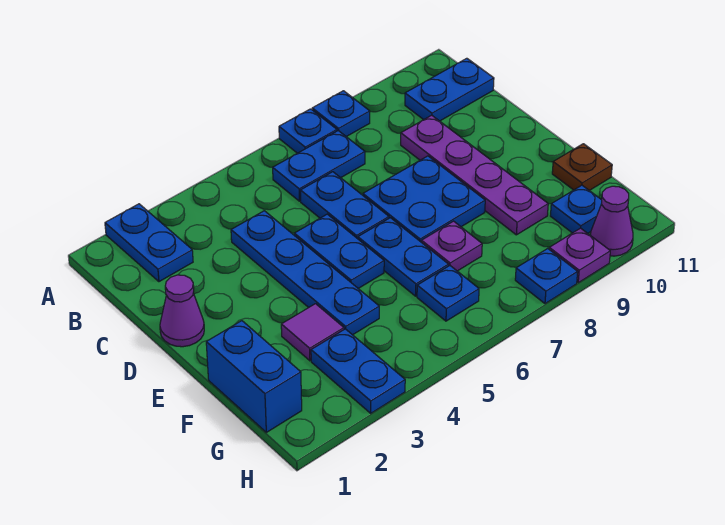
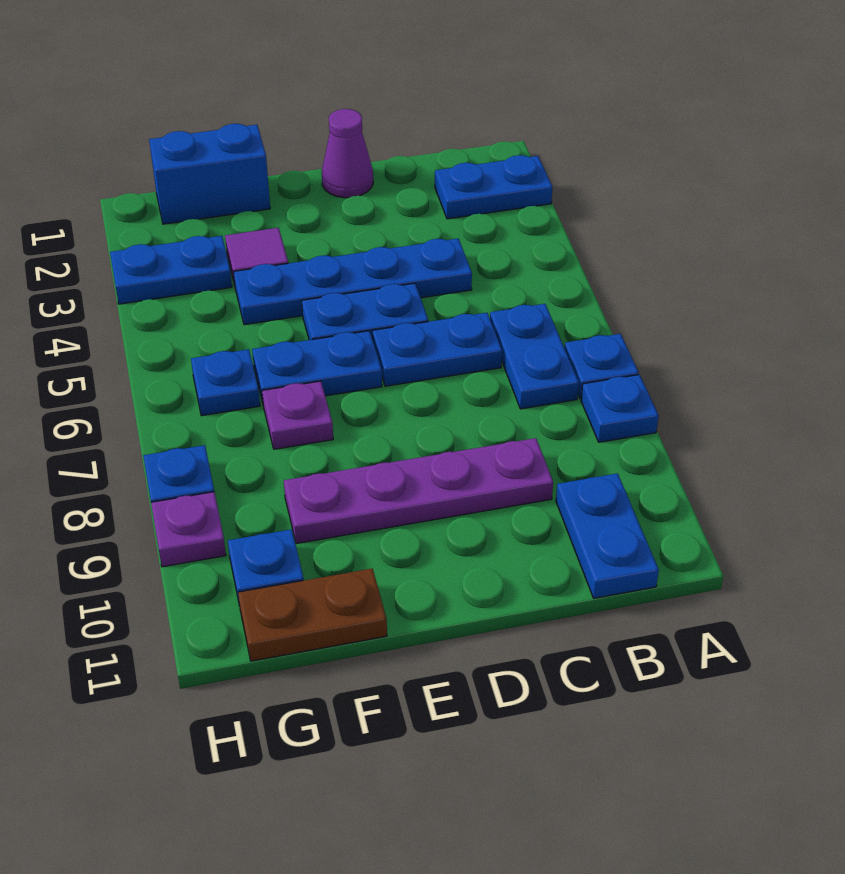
blue plate D7:E8 level 1 -> none
brown plate F11 level 1 -> brown plate F11:G11 level 1
purple cone H10 level 1 -> none

